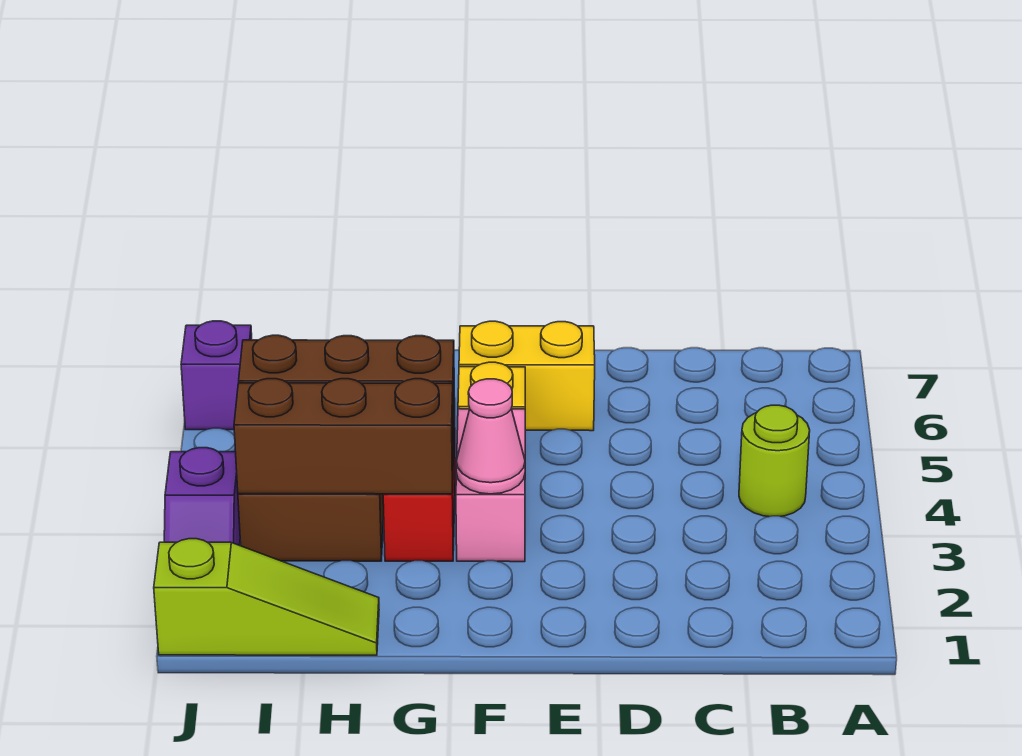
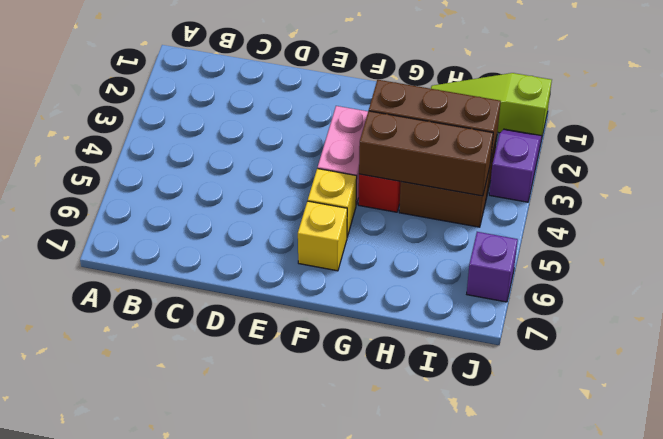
lime round brick B4 level 1 -> none
yellow brick E6:F6 level 1 -> yellow brick F6 level 1
pink cone F3 level 2 -> none

